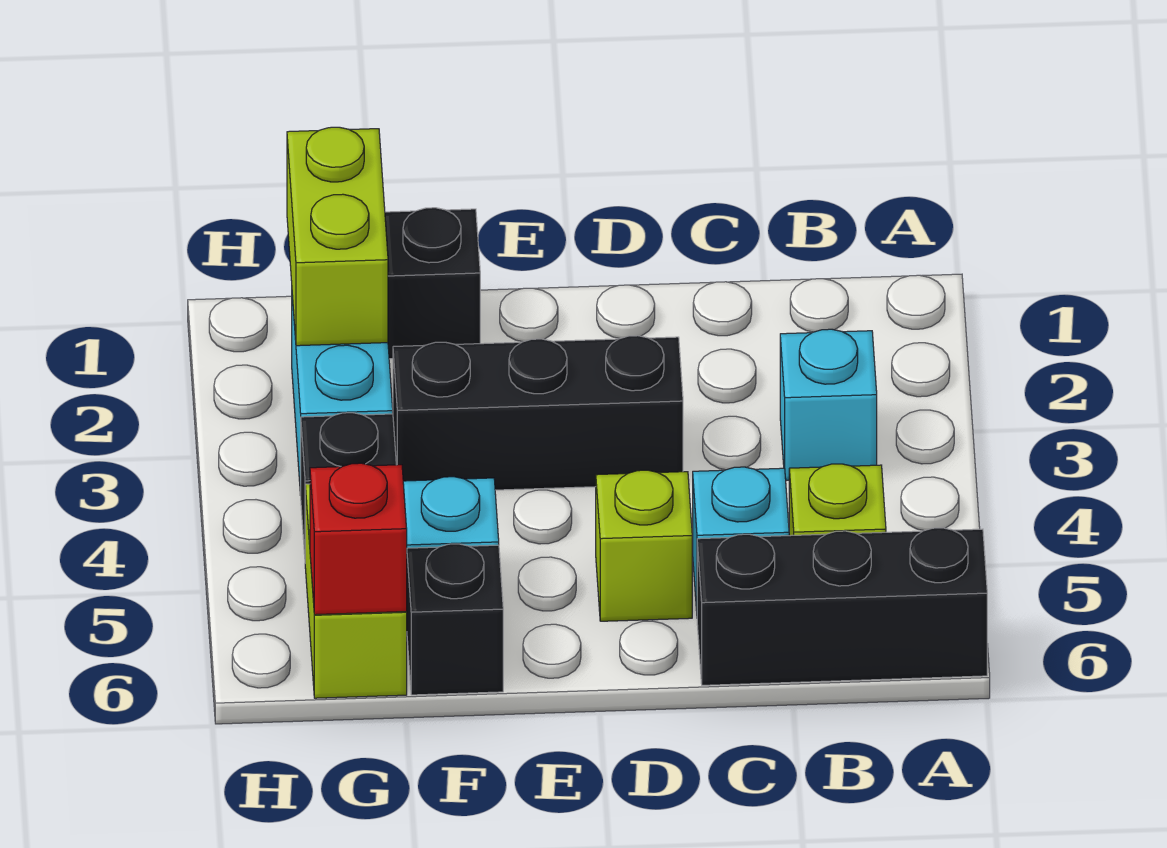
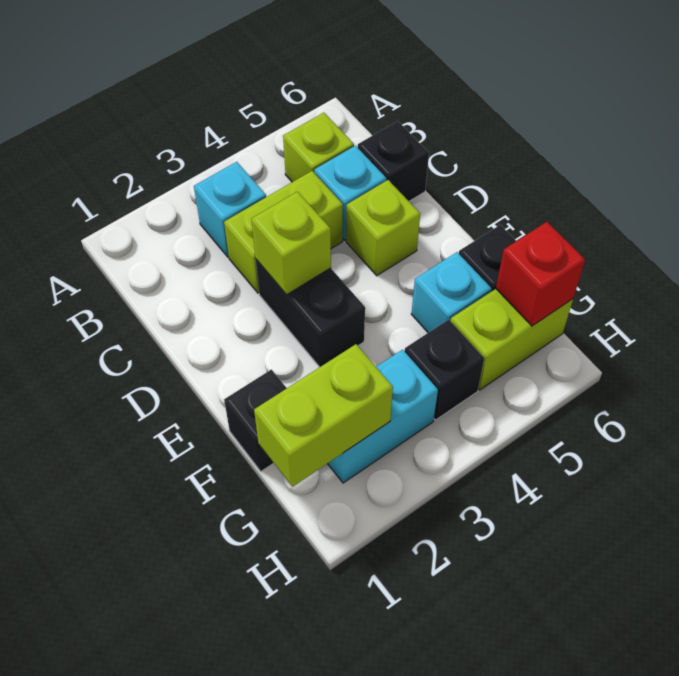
black brick A6:C6 level 1 -> black brick C6 level 1
none -> lime brick C3:C4 level 1
black brick D3:F3 level 1 -> black brick D3:E3 level 1
none -> lime brick D3 level 2

